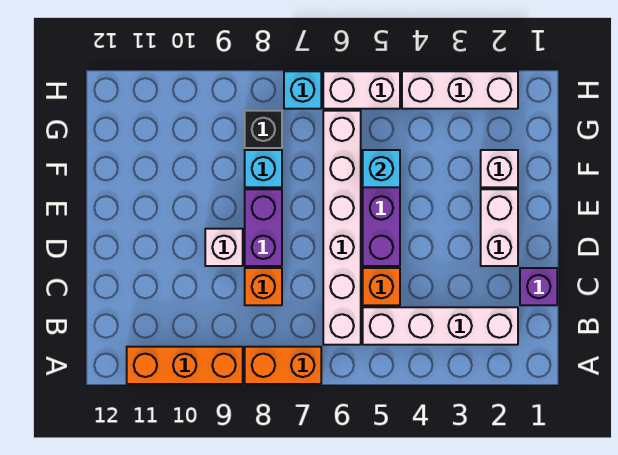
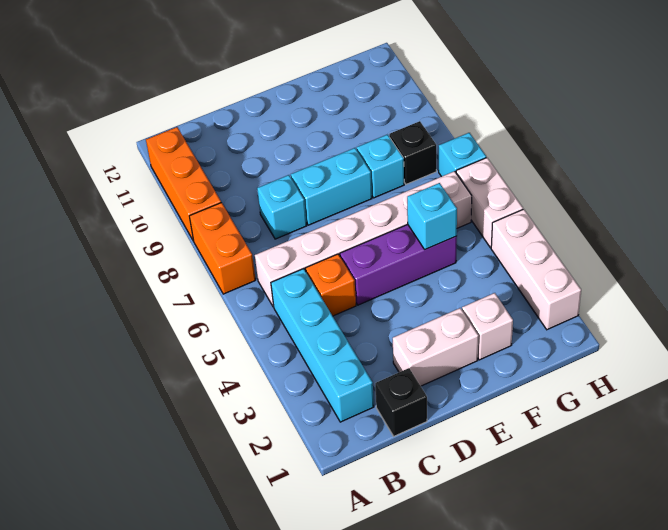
white brick B2:B5 level 1 -> cyan brick B2:B5 level 1
purple brick C1 level 1 -> black brick C1 level 1
orange brick C8 level 1 -> cyan brick C8 level 1
purple brick D8:E8 level 1 -> cyan brick D8:E8 level 1
white brick D9 level 1 -> none

